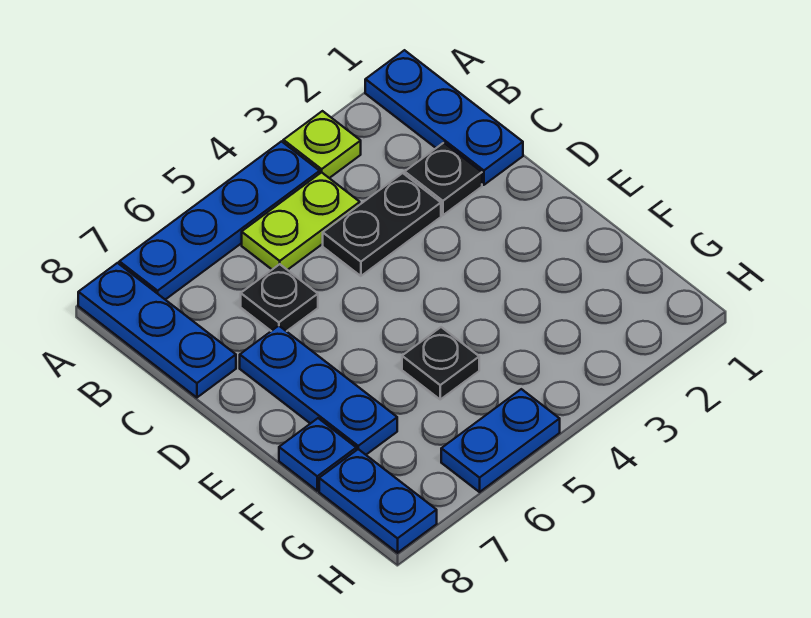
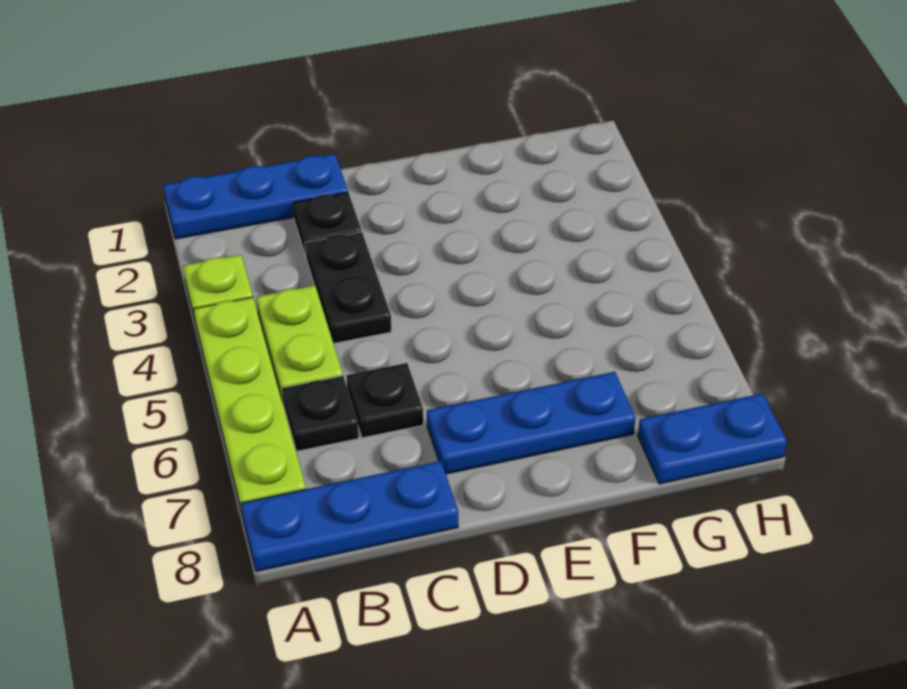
blue plate A4:A7 level 1 -> lime plate A4:A7 level 1
black plate F5 level 1 -> black plate B6 level 1
blue plate F8 level 1 -> none
blue plate H5:H6 level 1 -> none

